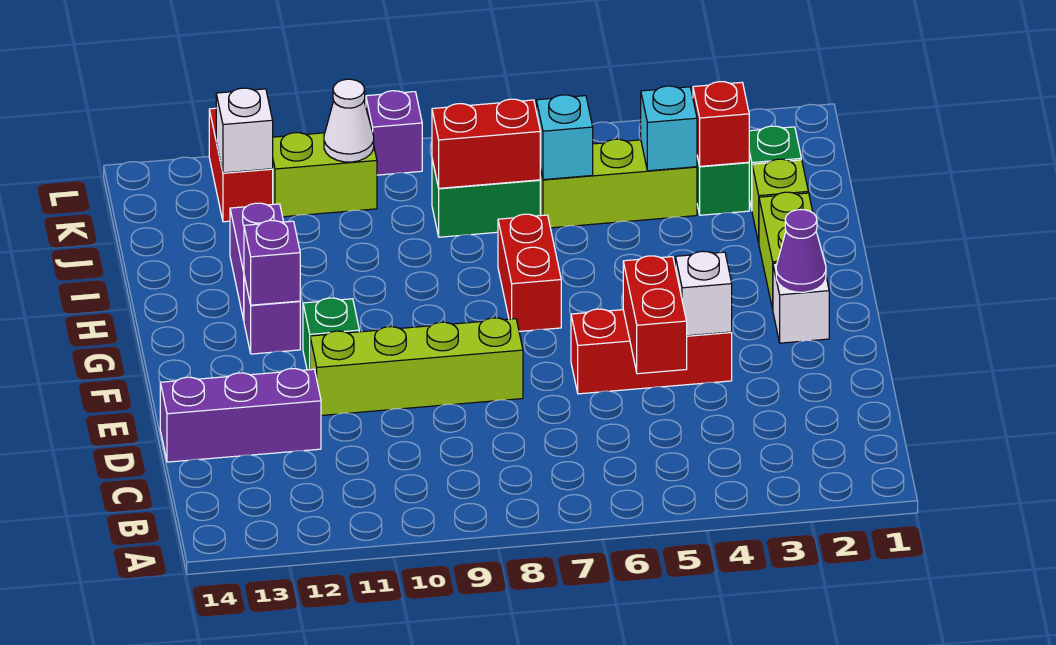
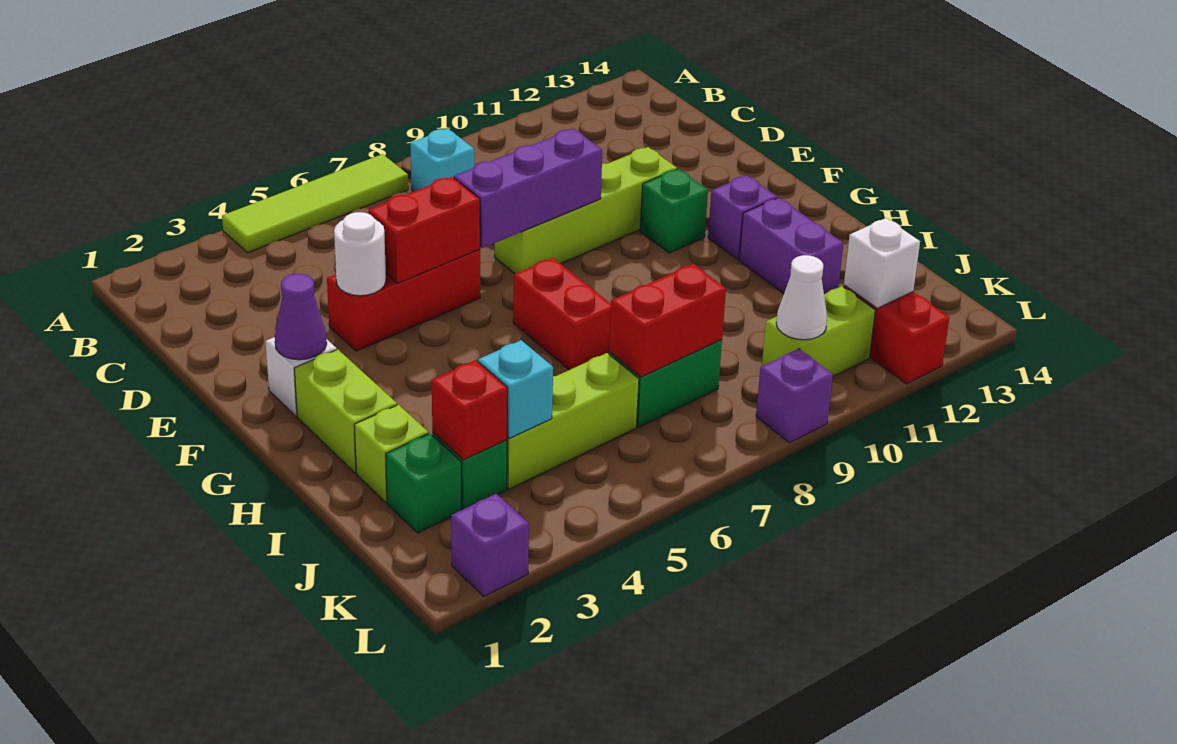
none -> lime tile A4:A7 level 1
red brick D5:E5 level 2 -> red brick E5:E6 level 2
purple brick D12:D14 level 1 -> purple brick E7:E9 level 2
white brick E4 level 2 -> white round brick E4 level 2
purple brick G12 level 2 -> purple brick L2 level 1
cyan brick J6 level 2 -> cyan brick B8 level 1

